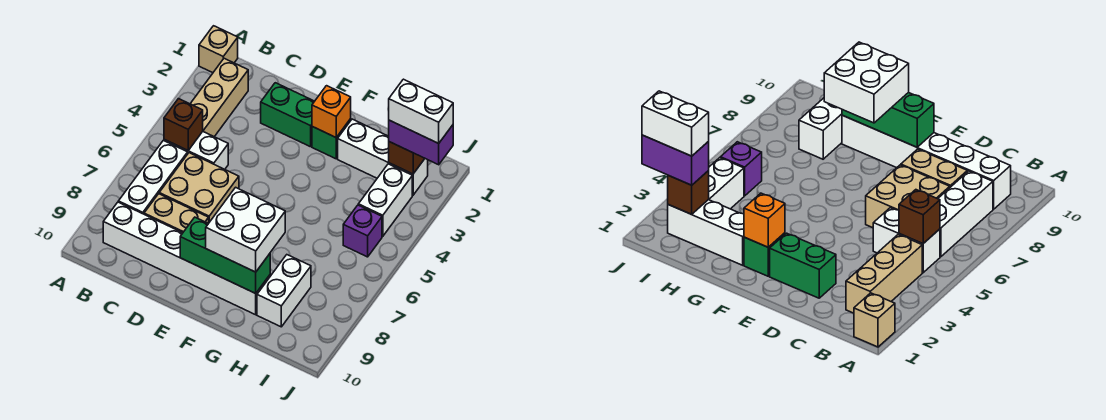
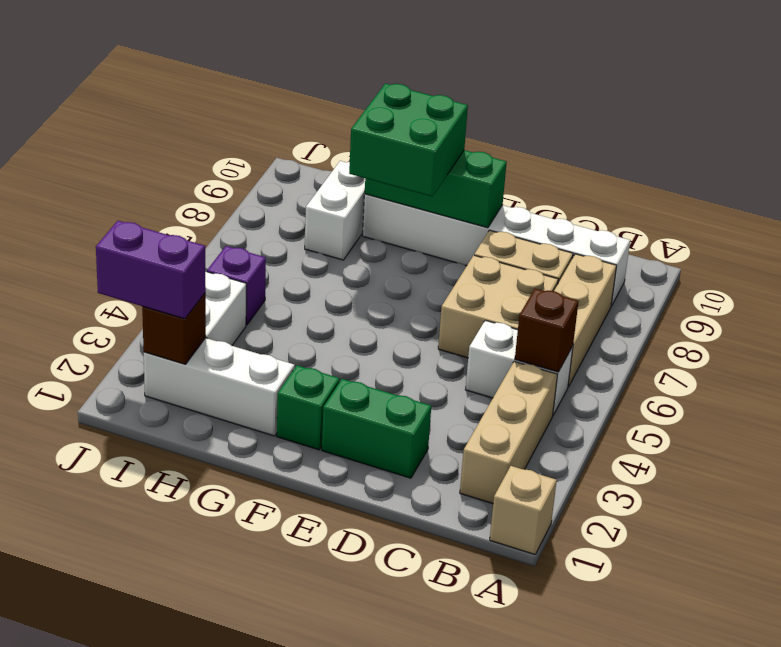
white brick B6:B8 level 1 -> tan brick B6:B8 level 1
orange brick F2 level 2 -> none
white brick F8:G9 level 3 -> green brick F8:G9 level 3
white brick I2:J2 level 4 -> none

